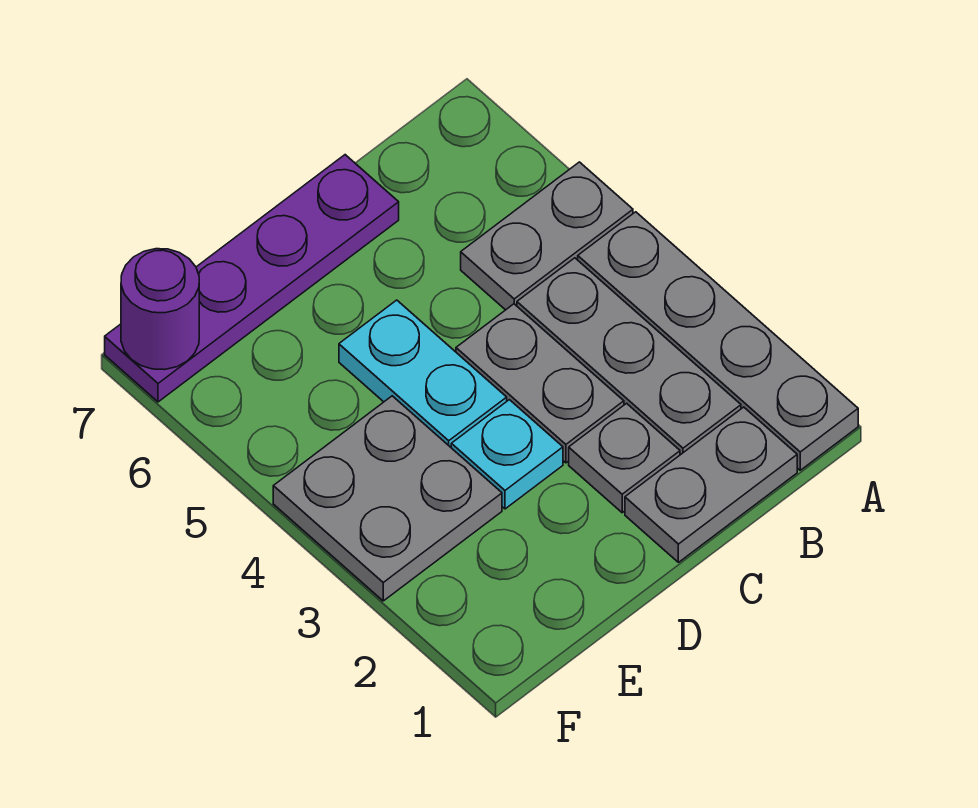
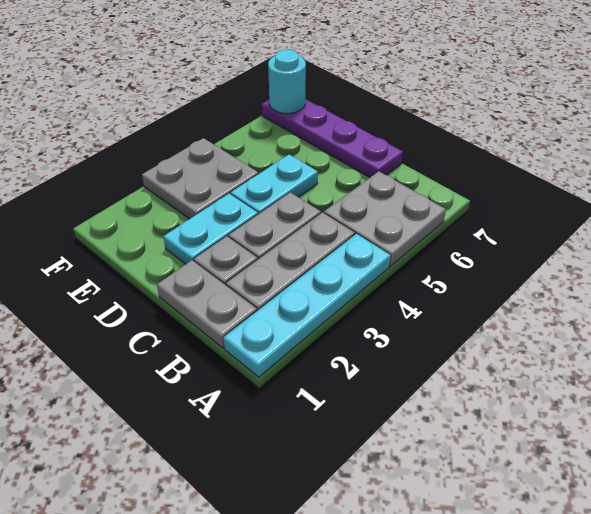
grey plate A1:A4 level 1 -> cyan plate A1:A4 level 1
grey plate A5:B5 level 1 -> grey plate A5:B6 level 1
cyan plate D3 level 1 -> cyan plate D2:D3 level 1
purple round brick F7 level 2 -> cyan round brick F7 level 2

